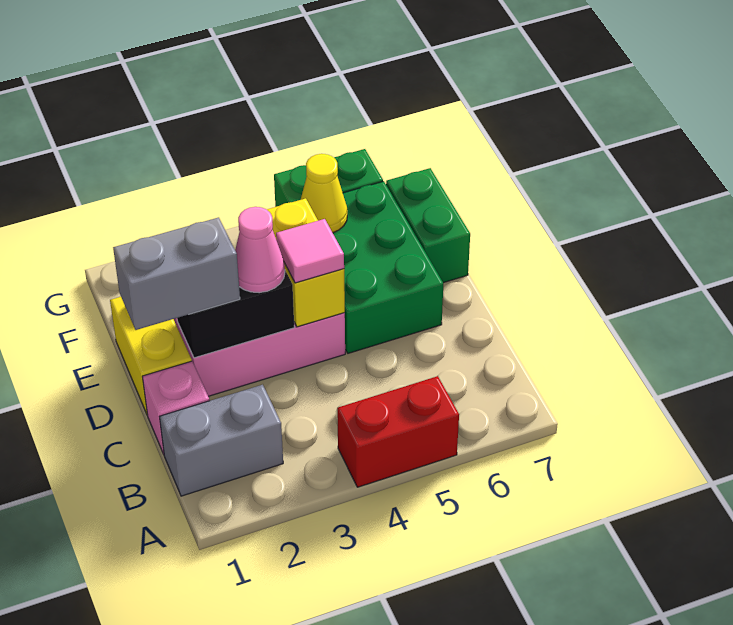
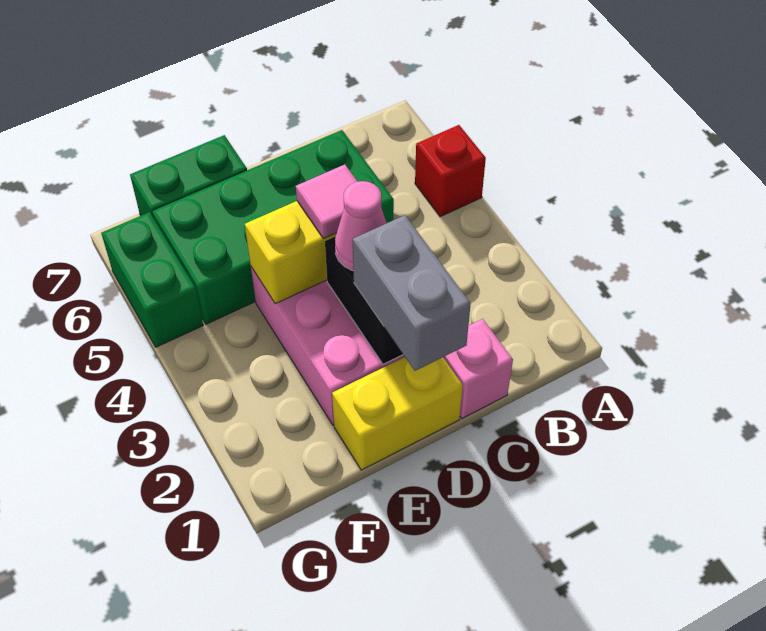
red brick A4:A5 level 1 -> red brick A5 level 1
grey brick B1:B2 level 1 -> none
green brick D5:F6 level 1 -> green brick C5:F6 level 1
yellow cone F5 level 2 -> none

